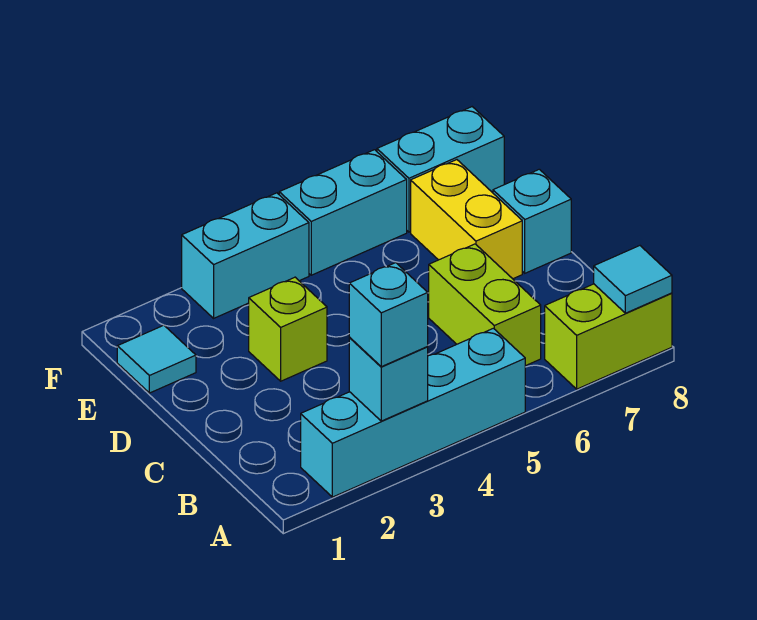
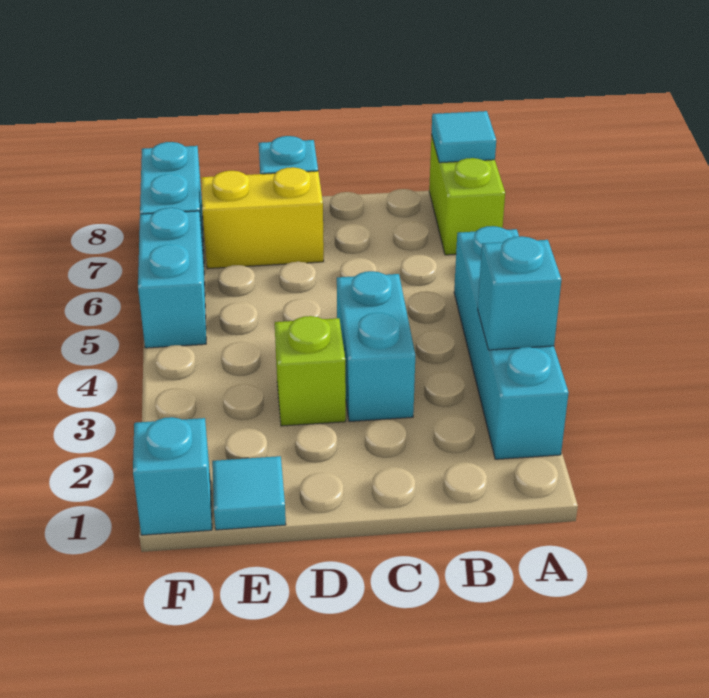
cyan brick A3 level 3 -> cyan brick F1 level 1
lime brick B6:C6 level 1 -> none
cyan brick F3:F4 level 1 -> cyan brick C3:C4 level 1

